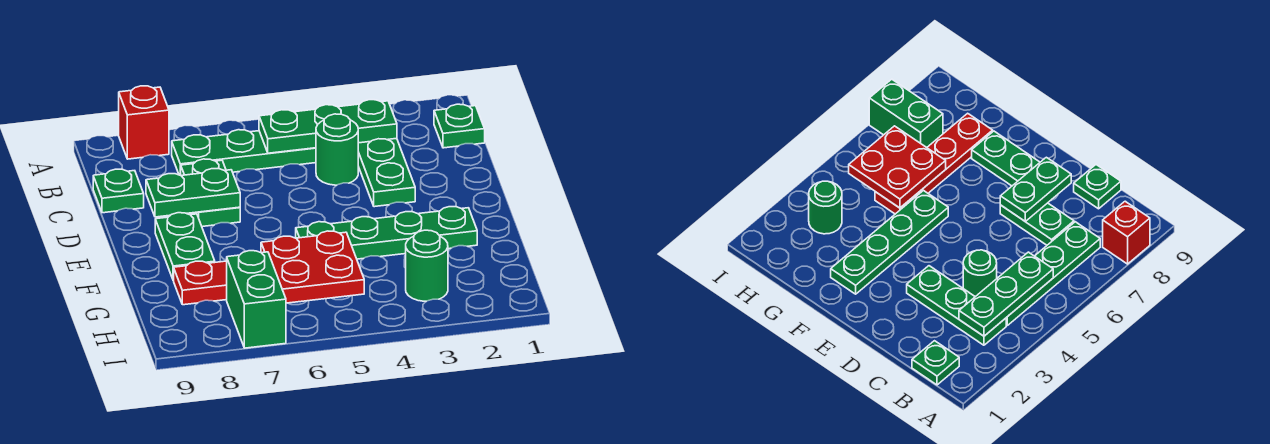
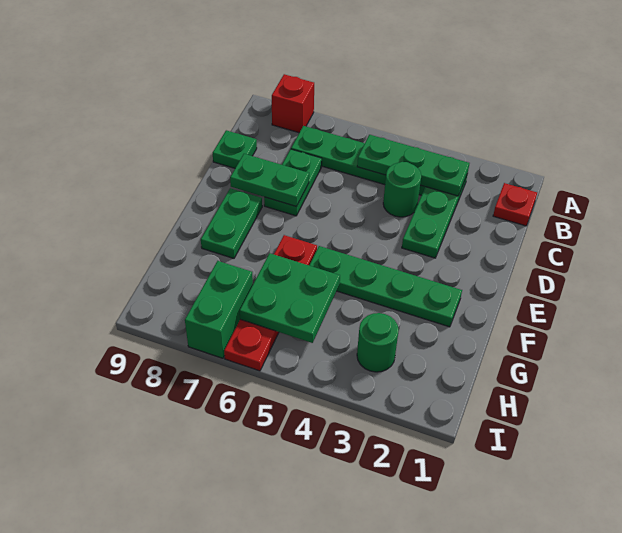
green plate B1 level 1 -> red plate B1 level 1
red plate G5:G8 level 1 -> red plate F6:I6 level 1
red plate G5:H6 level 2 -> green plate G5:H6 level 2

